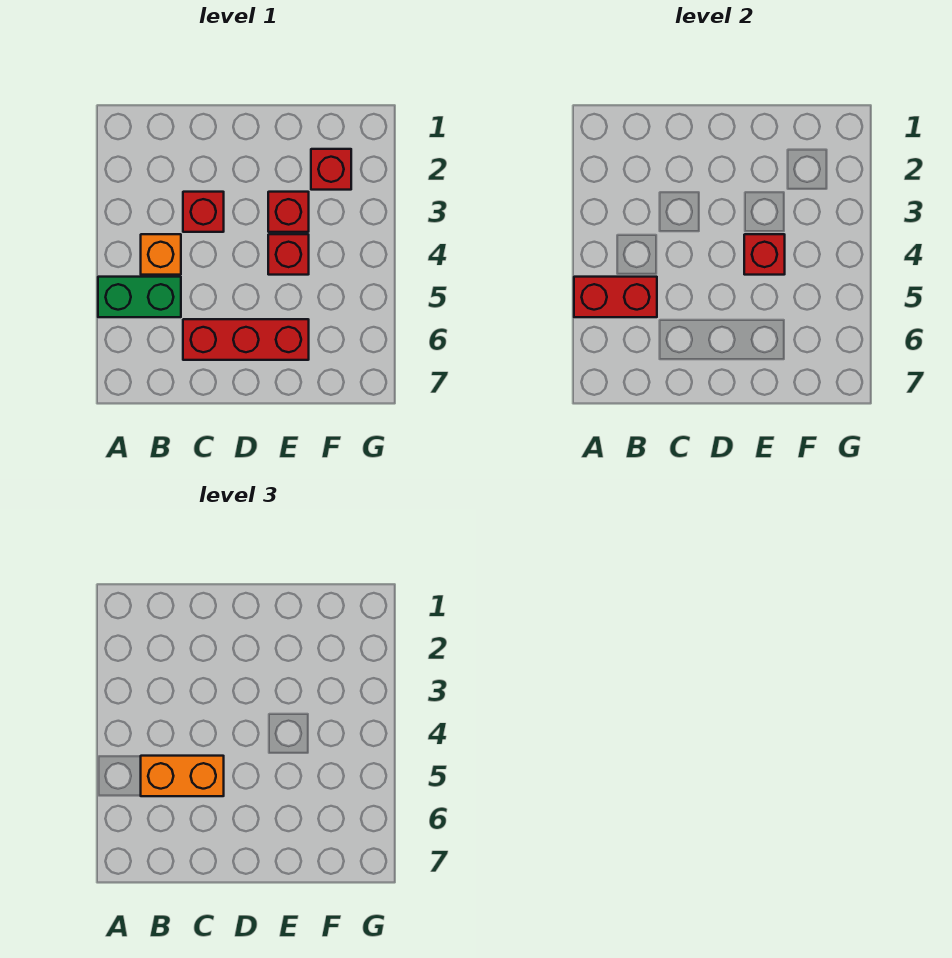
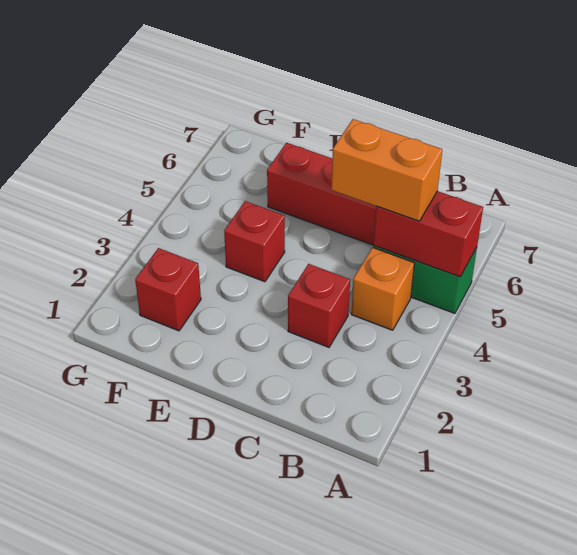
red brick E3 level 1 -> none
red brick E4 level 2 -> none

